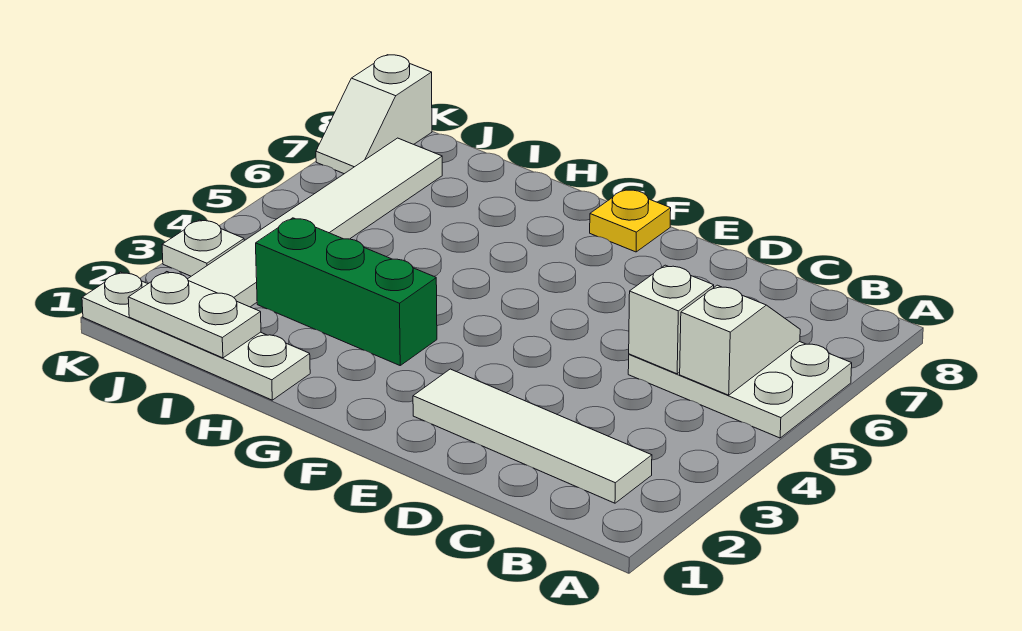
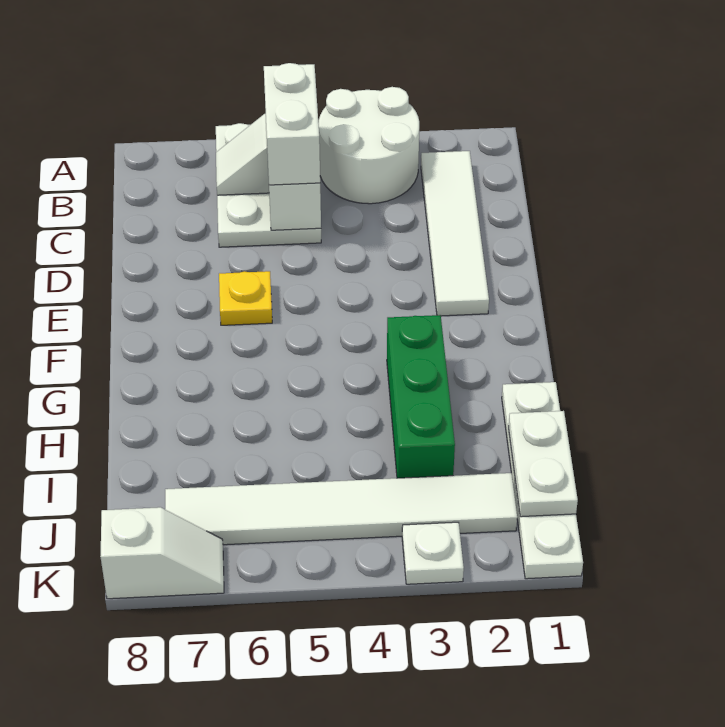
none -> white round brick A3:B4 level 1
none -> white brick B5:C5 level 3
yellow plate F8 level 1 -> yellow plate E6 level 1

